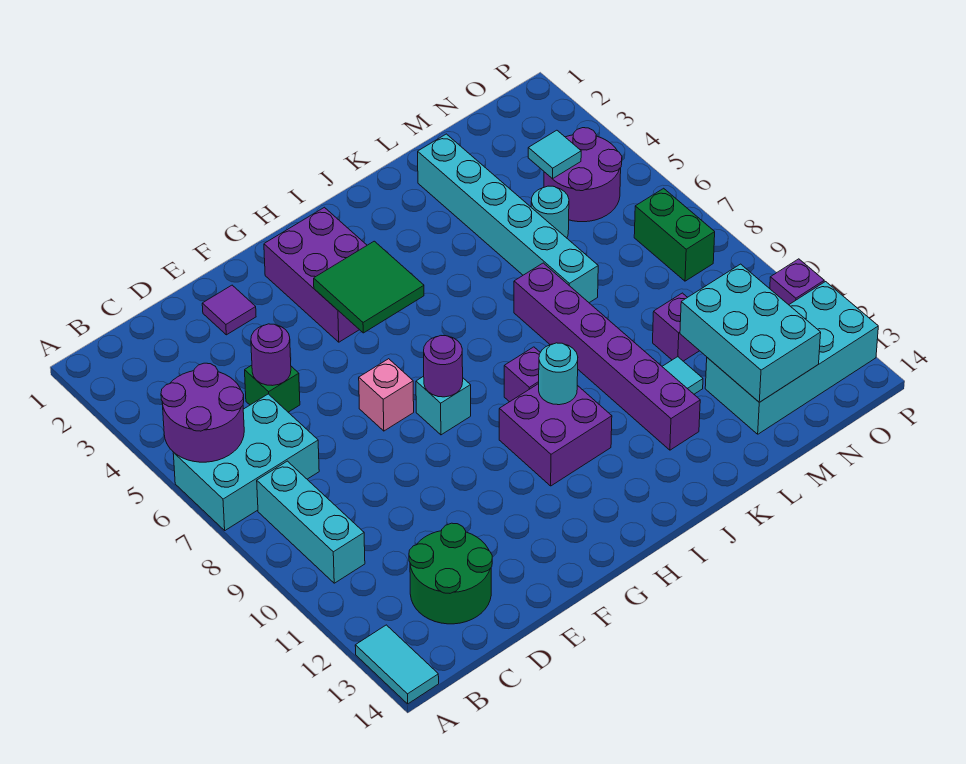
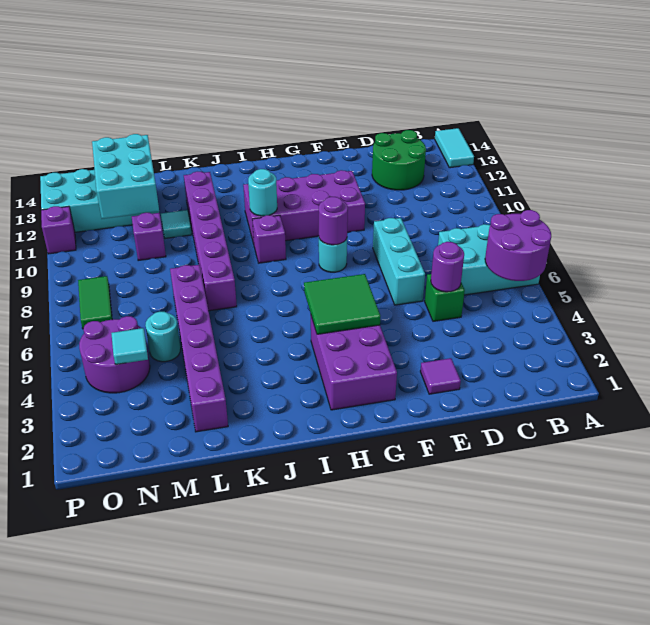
cyan brick B8:B10 level 1 -> cyan brick E6:E8 level 1
pink brick F7 level 1 -> none
cyan brick G8 level 1 -> cyan round brick G8 level 1
purple brick H10:I11 level 1 -> purple brick F10:I11 level 1
cyan brick L2:L7 level 1 -> purple brick L2:L7 level 1
green brick O7:O8 level 1 -> green tile O7:O8 level 1

